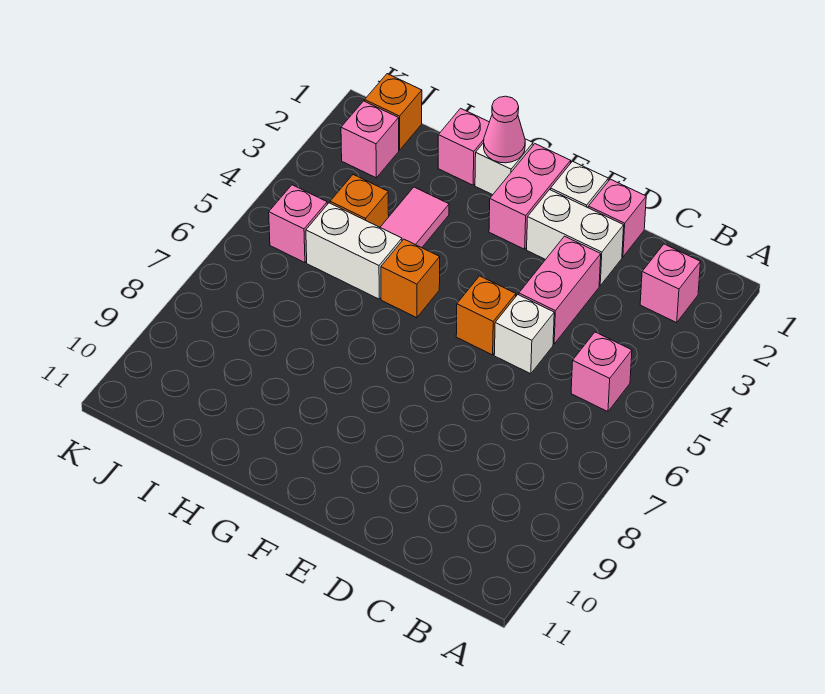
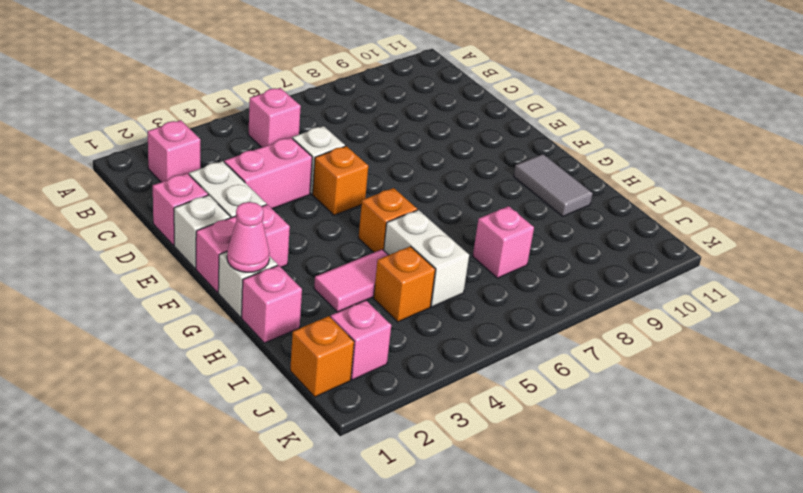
none -> grey tile G10:H10 level 1
pink brick J5 level 1 -> pink brick I7 level 1

